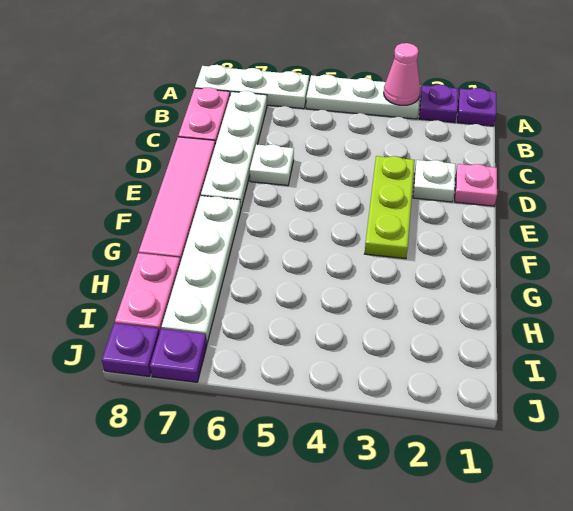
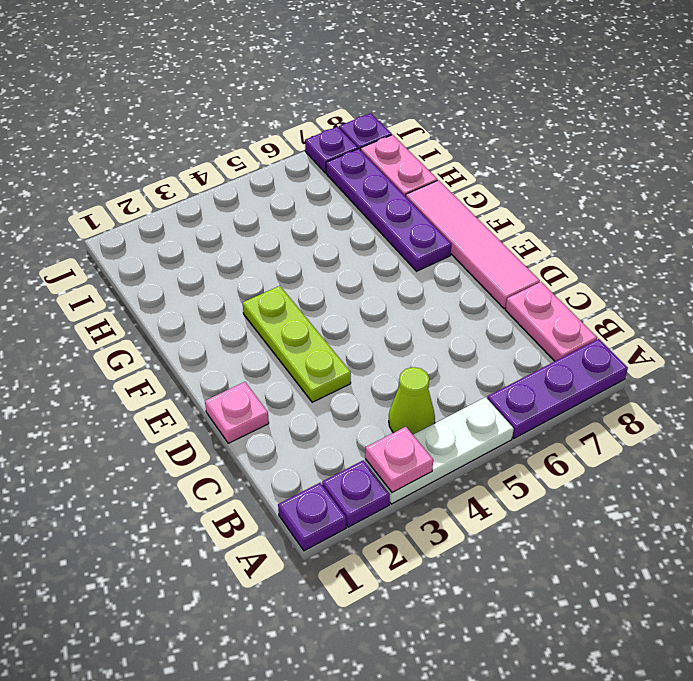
pink cone A3 level 2 -> pink plate A3 level 2
white plate A6:A8 level 1 -> purple plate A6:A8 level 1
none -> lime cone B4 level 1
white plate B7:E7 level 1 -> none
white plate D2 level 1 -> none
white plate D6 level 1 -> none
white plate F7:I7 level 1 -> purple plate F7:I7 level 1

